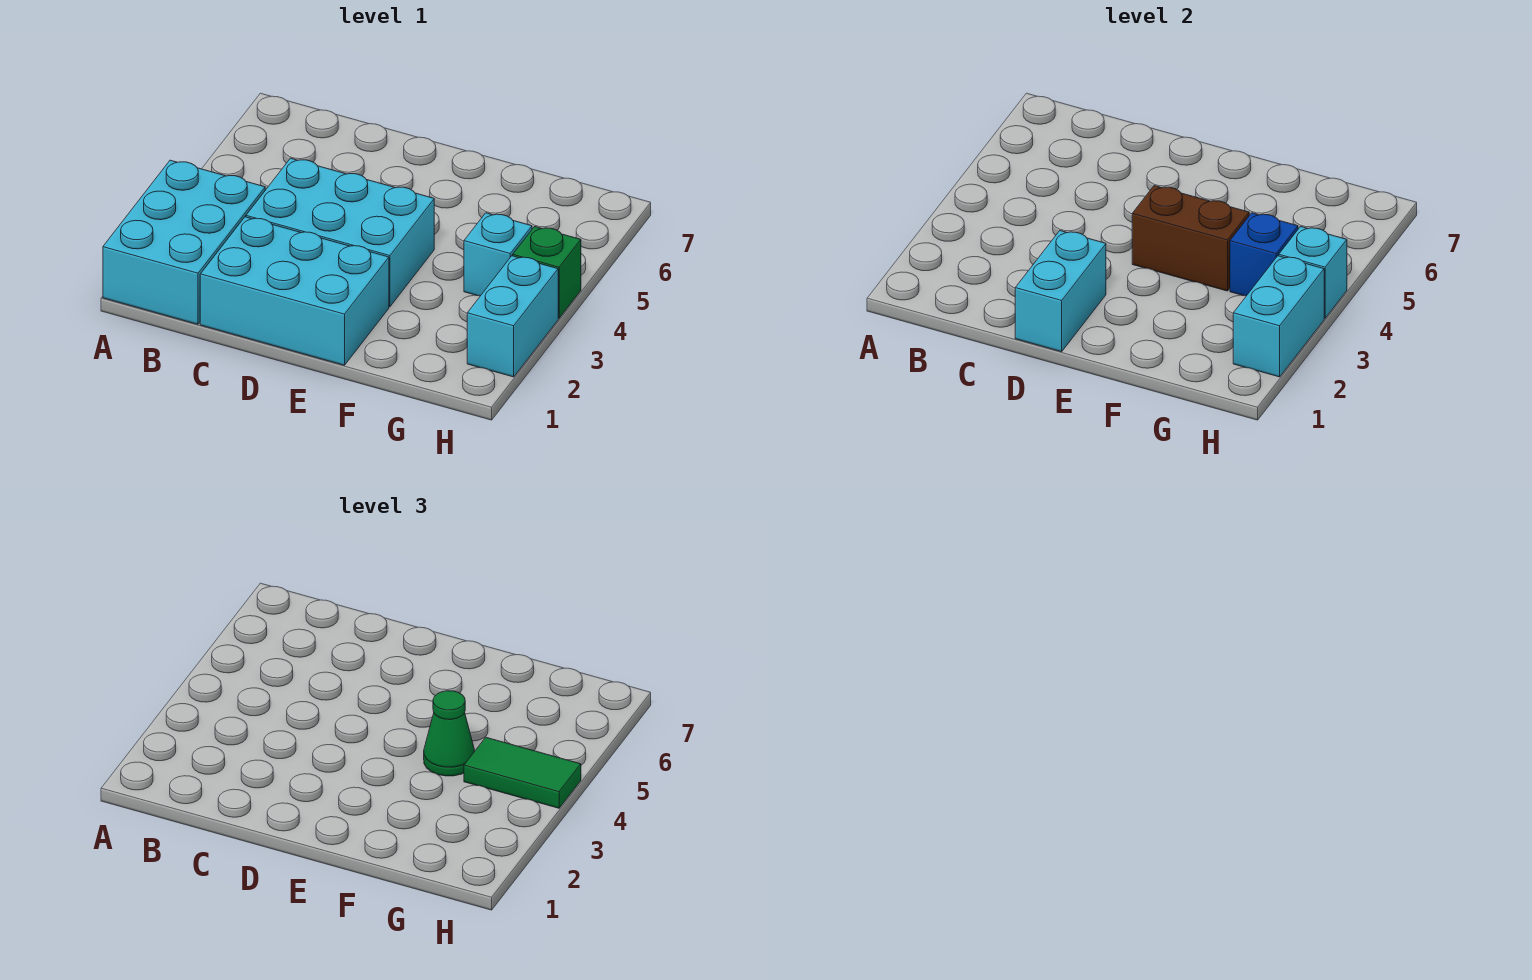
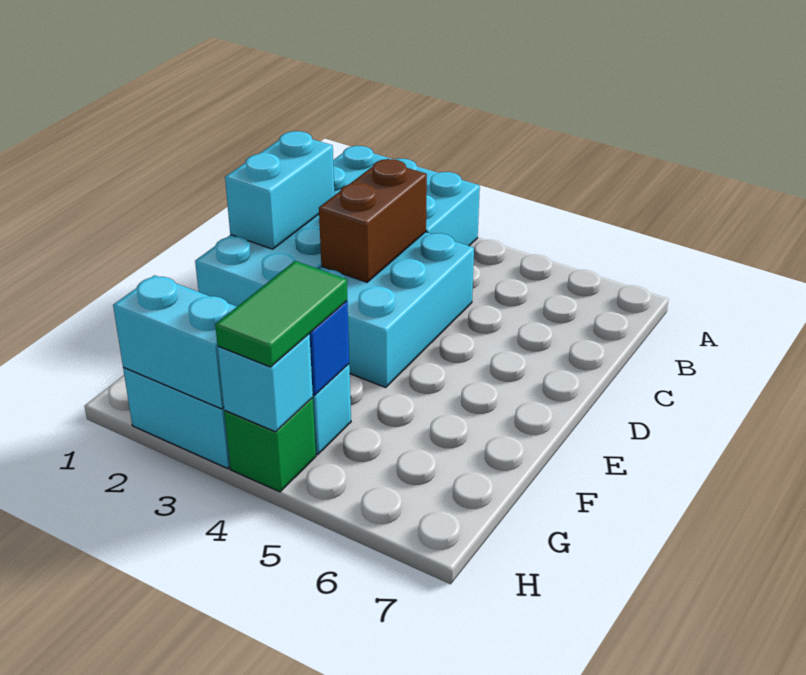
cyan brick D1:D2 level 2 -> cyan brick C1:D1 level 2
brown brick E4:F4 level 2 -> brown brick C3:D3 level 2
green cone F4 level 3 -> none

